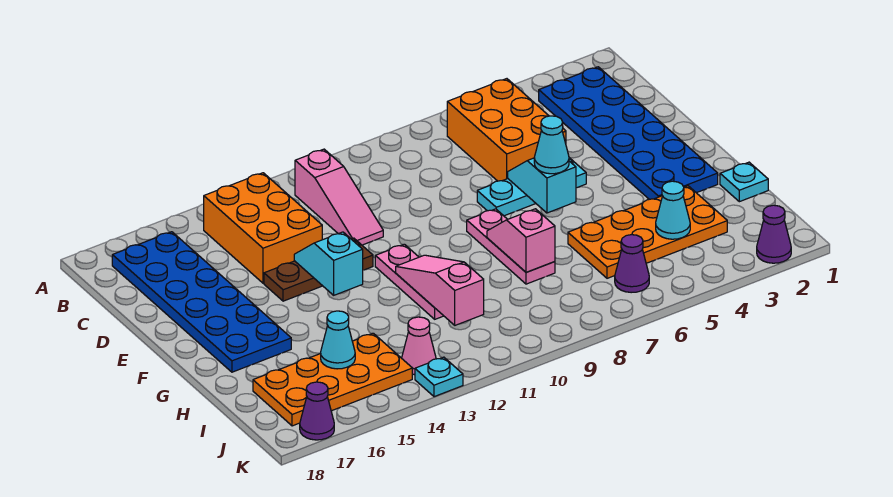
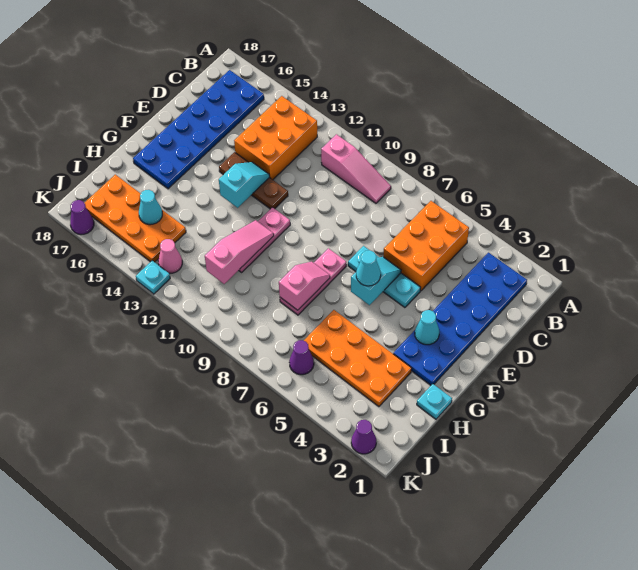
pink slope B11:D11 level 1 top B -> pink slope B9:B11 level 1 top 11
cyan cone I4 level 2 -> cyan cone F3 level 2

